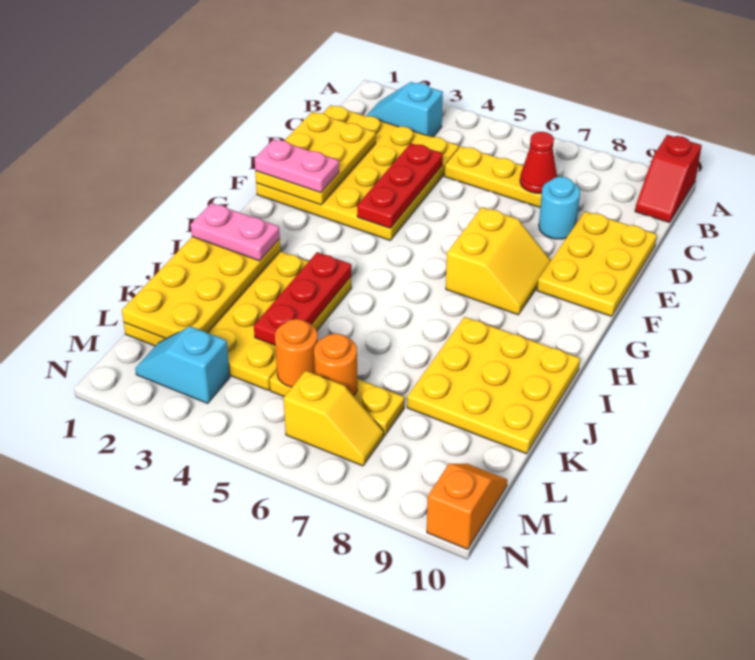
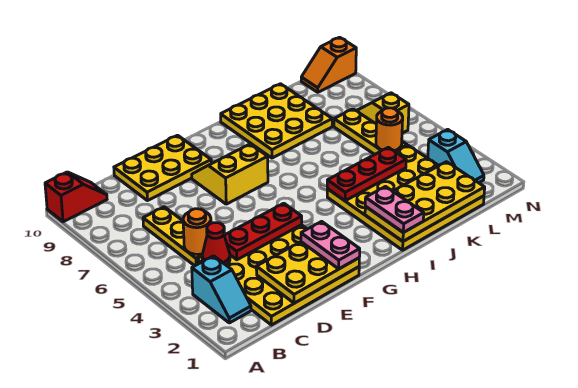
red cone C7 level 2 -> red cone C4 level 2
cyan round brick D8 level 1 -> none
orange round brick L6 level 2 -> orange round brick C5 level 2

